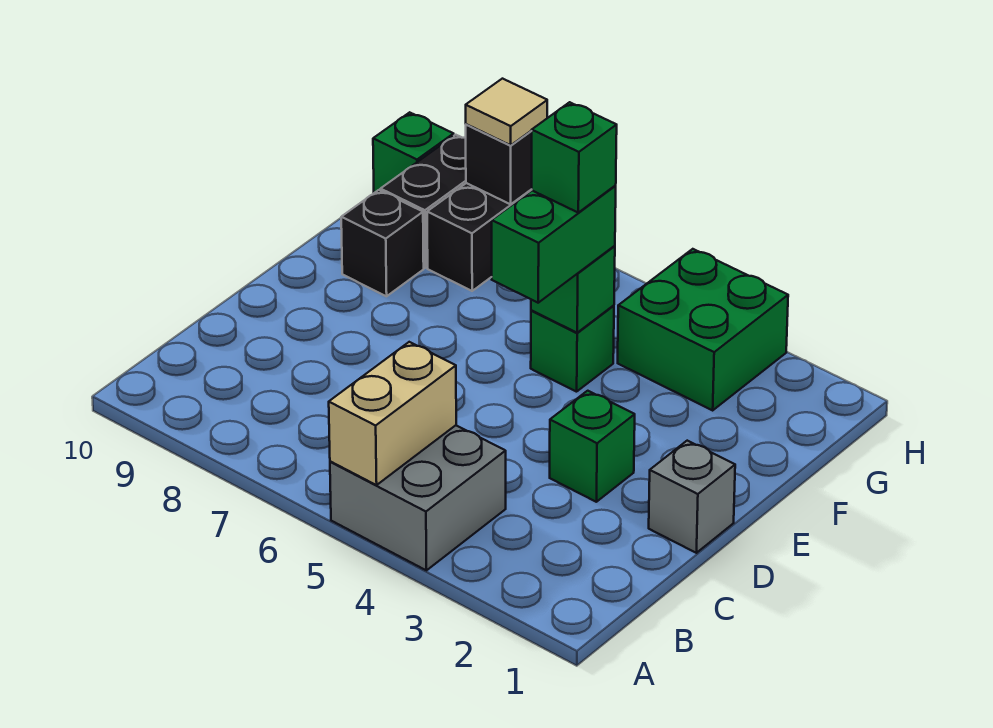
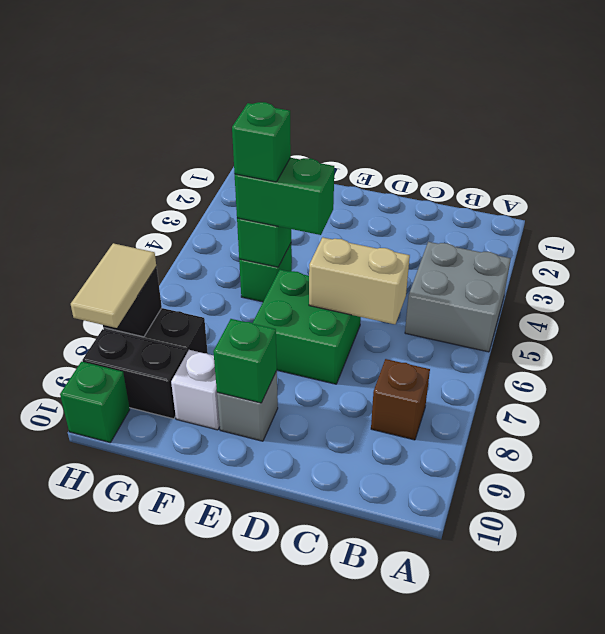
tan brick A5:B5 level 2 -> tan brick C6:D6 level 2
none -> brown brick B8 level 1
grey brick D1 level 1 -> grey brick E9 level 1
green brick D3 level 1 -> green brick E9 level 2
black brick F9 level 1 -> white brick F9 level 1
green brick G3:H4 level 1 -> green brick D6:E7 level 1
tan tile H8 level 3 -> tan tile H8:H9 level 3

